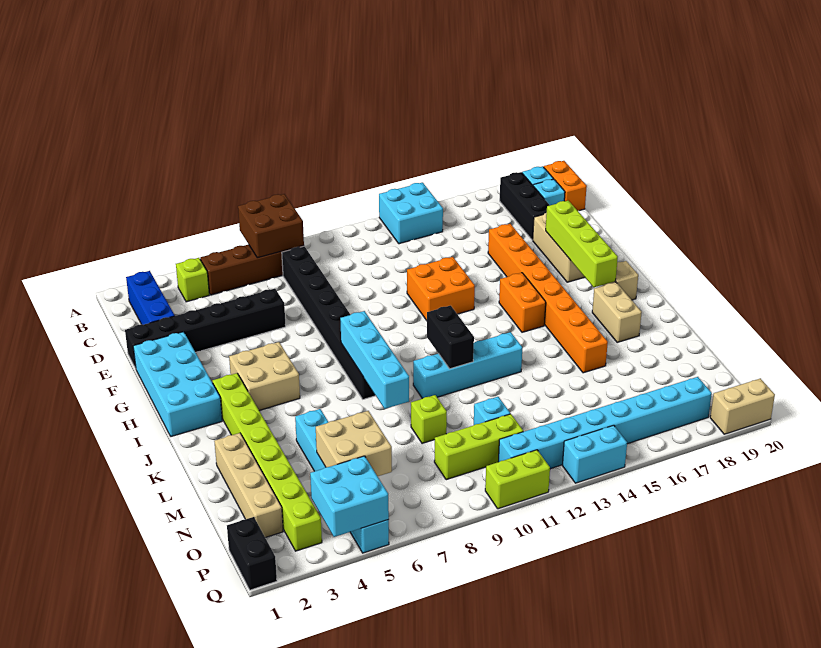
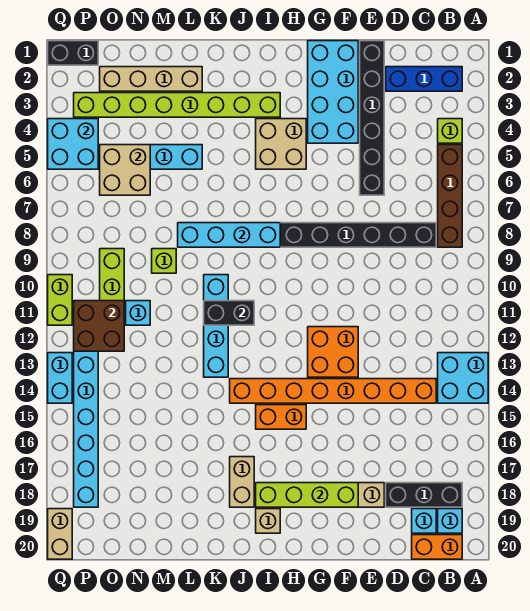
brown brick A7:B8 level 2 -> brown brick O11:P12 level 2
orange brick E16:L16 level 1 -> orange brick C14:J14 level 1
cyan brick F1:I2 level 1 -> cyan brick F1:G4 level 1
tan brick J18:K18 level 1 -> tan brick J17:J18 level 1

